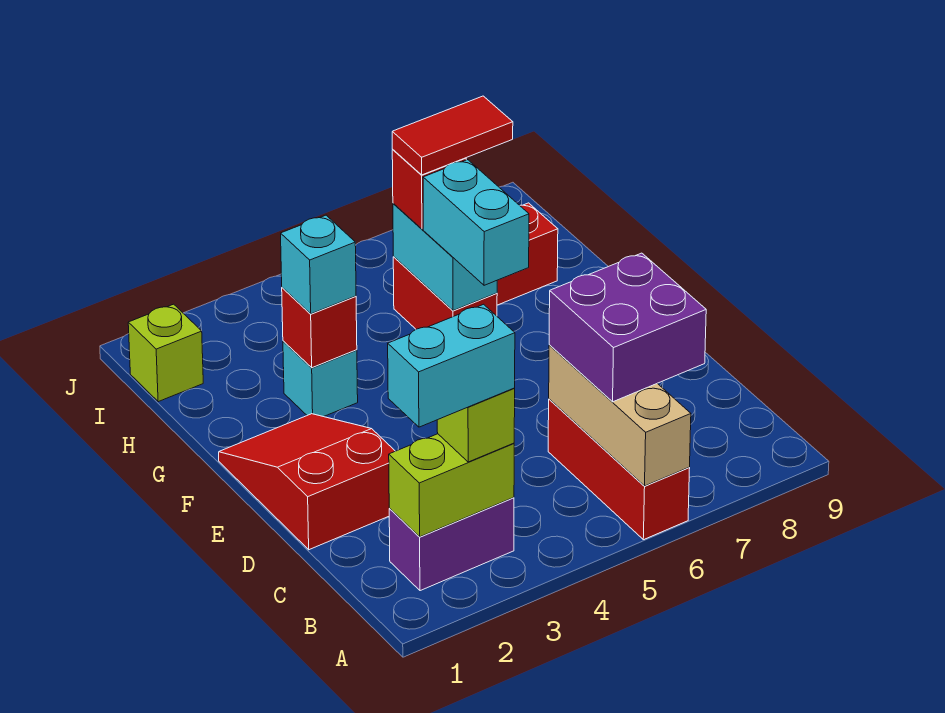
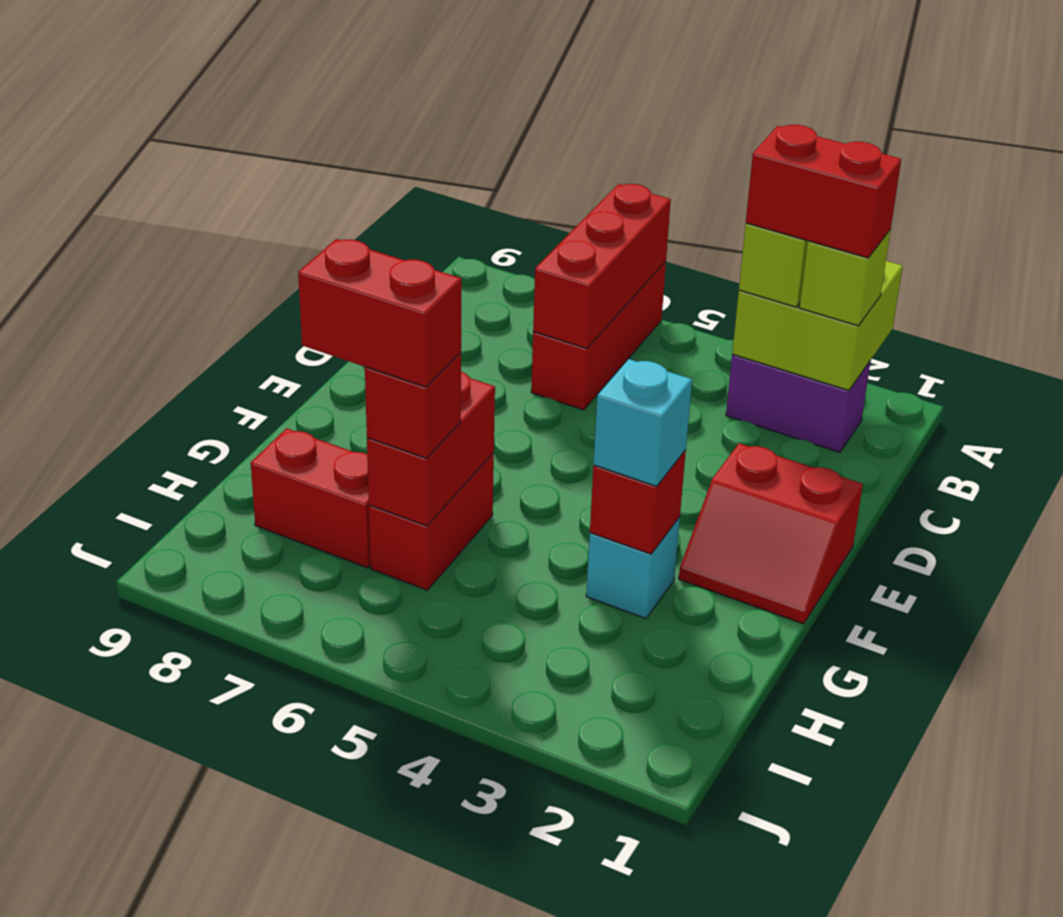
tan brick A6:C6 level 2 -> red brick A6:C6 level 2
lime brick B2:B3 level 2 -> lime brick A2:B3 level 2
cyan brick B2:B3 level 4 -> red brick B2:B3 level 4
purple brick B6:C7 level 3 -> none
red slope D1:F2 level 1 top D -> red slope E1:F2 level 1 top E
cyan brick F6:G6 level 3 -> none
cyan brick G6:H6 level 2 -> red brick G6:H6 level 2
red tile H6:H7 level 4 -> red brick H6:H7 level 4
lime brick I1 level 1 -> lime brick B2 level 3

